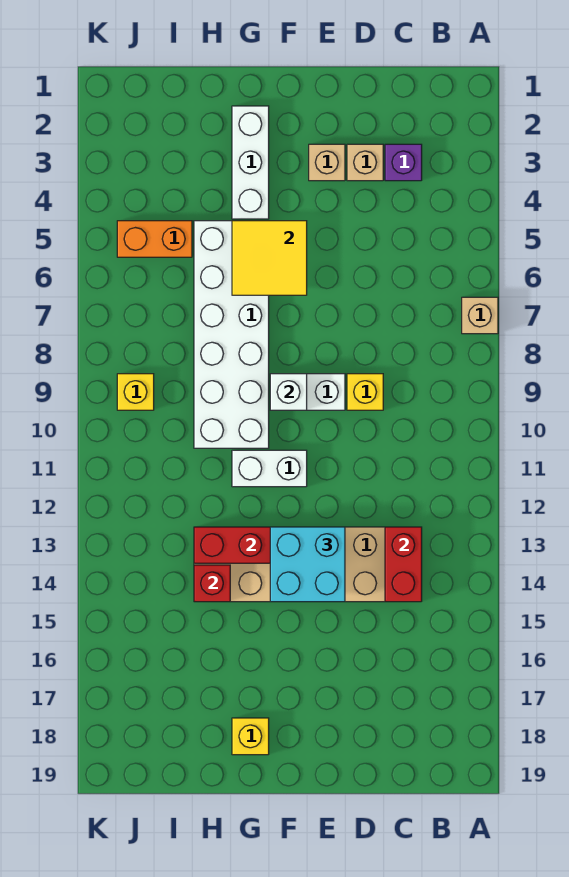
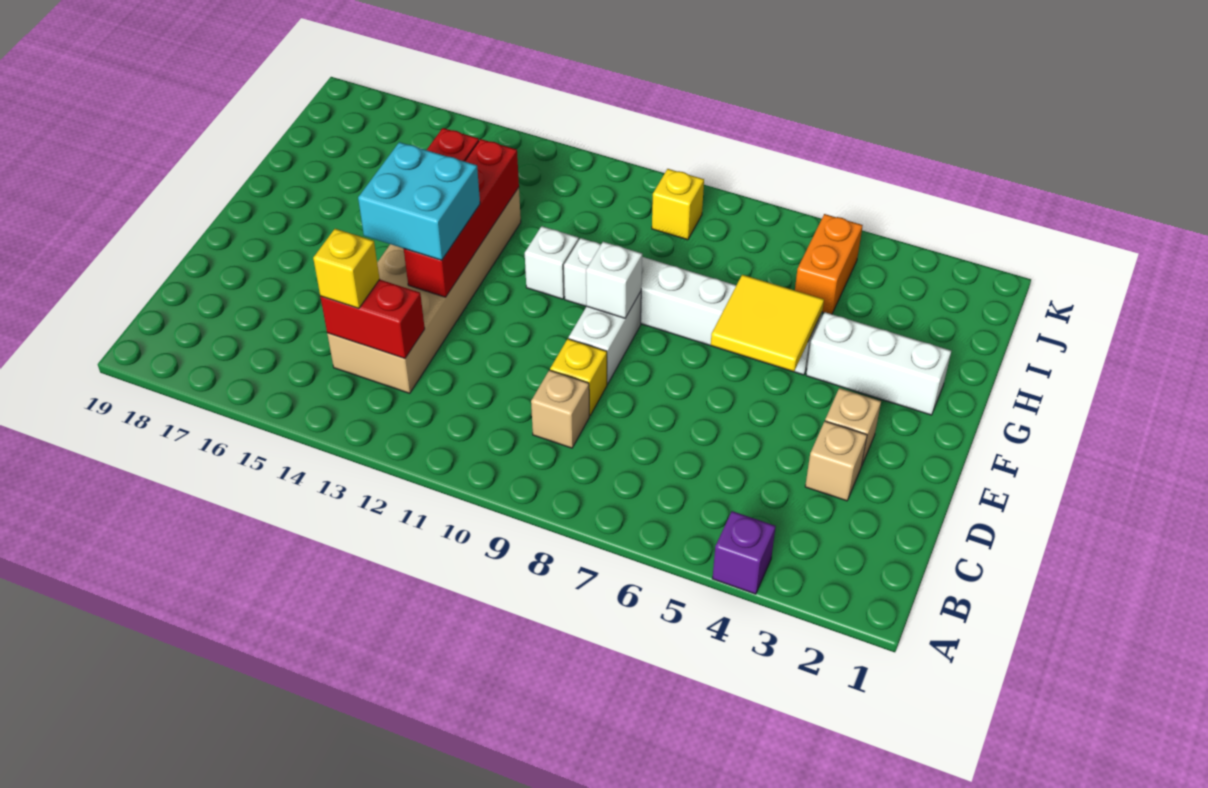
tan brick A7 level 1 -> tan brick C9 level 1
purple brick C3 level 1 -> purple brick A4 level 1
white brick F11:G11 level 1 -> white brick G11 level 1
white brick G5:H10 level 1 -> white brick G5:G10 level 1
yellow brick G18 level 1 -> yellow brick C14 level 3

